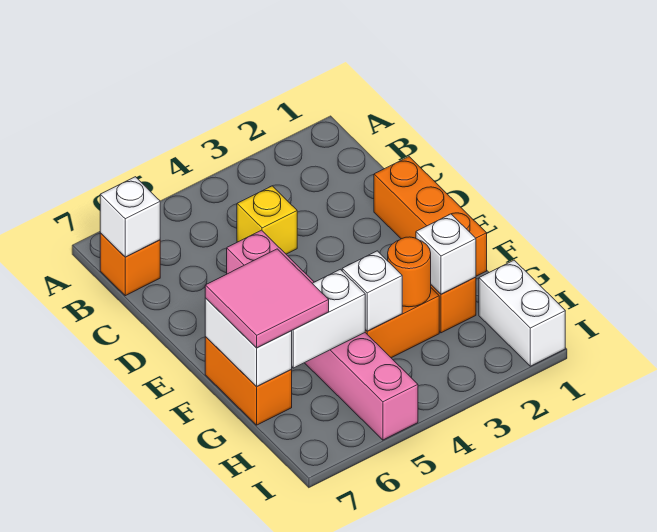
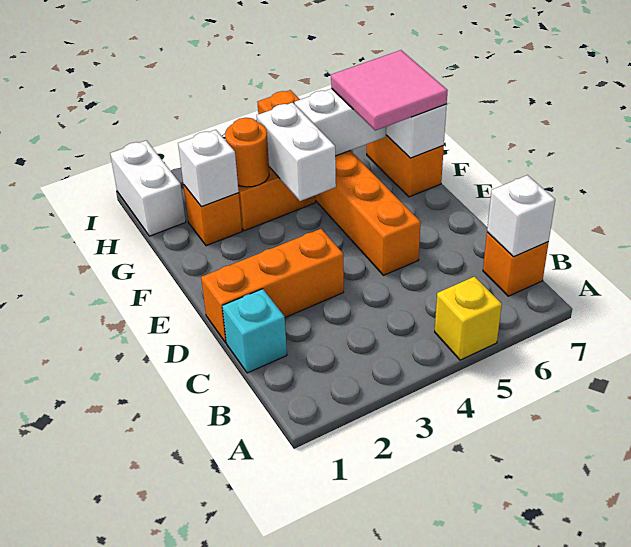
none -> cyan brick C1 level 1
yellow brick C4 level 1 -> yellow brick A5 level 1
orange brick D1:F1 level 1 -> orange brick D1:D3 level 1
pink brick D5:I5 level 1 -> orange brick D5:I5 level 1
white brick G4 level 2 -> white brick F4:G4 level 2

